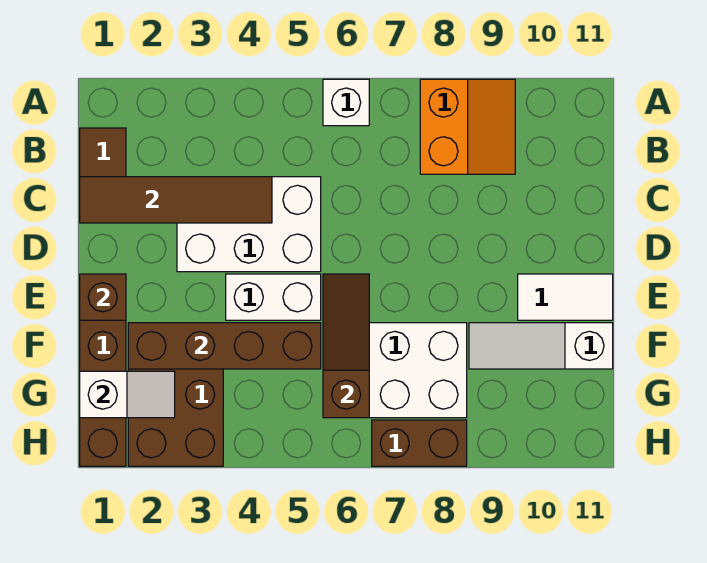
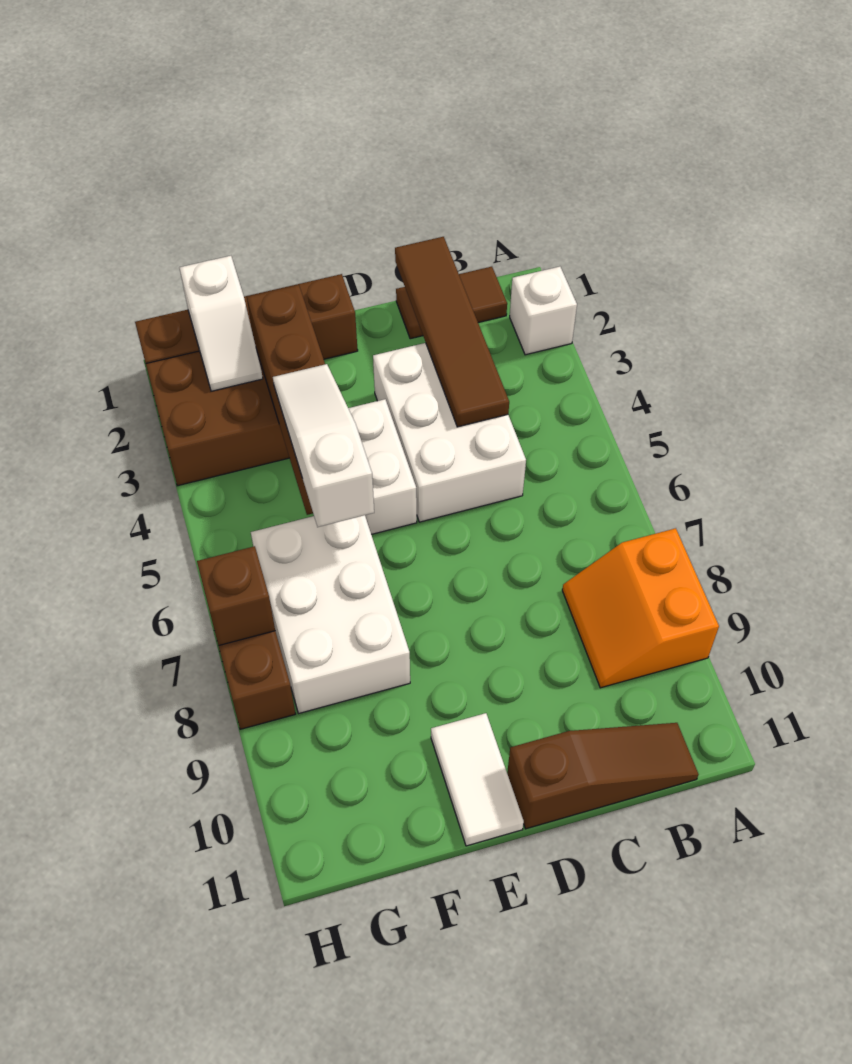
white brick A6 level 1 -> white brick A2 level 1
orange slope A8:B9 level 1 top 8 -> orange slope A8:B9 level 1 top A
brown brick E1 level 2 -> brown brick H7 level 2
brown slope E6:G6 level 2 top G -> brown slope B11:D11 level 1 top D
white slope F9:F11 level 1 top 11 -> white slope F4:F6 level 3 top 6

